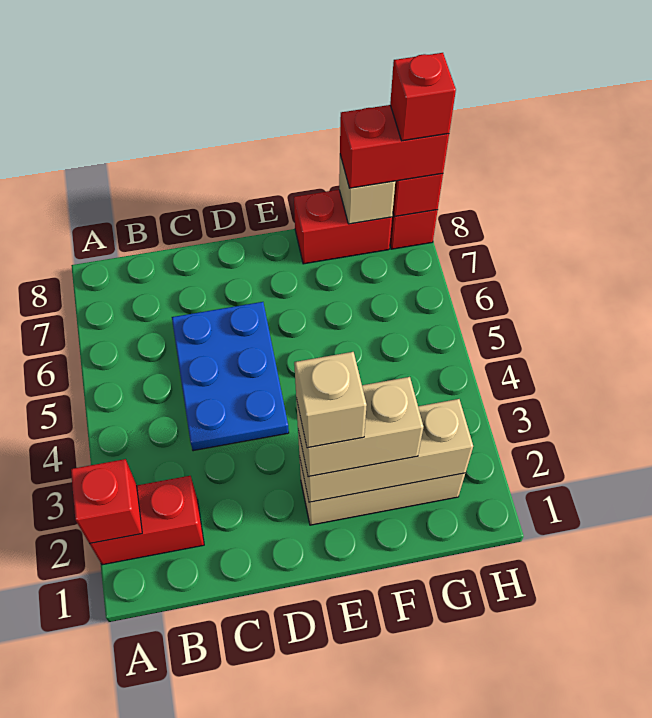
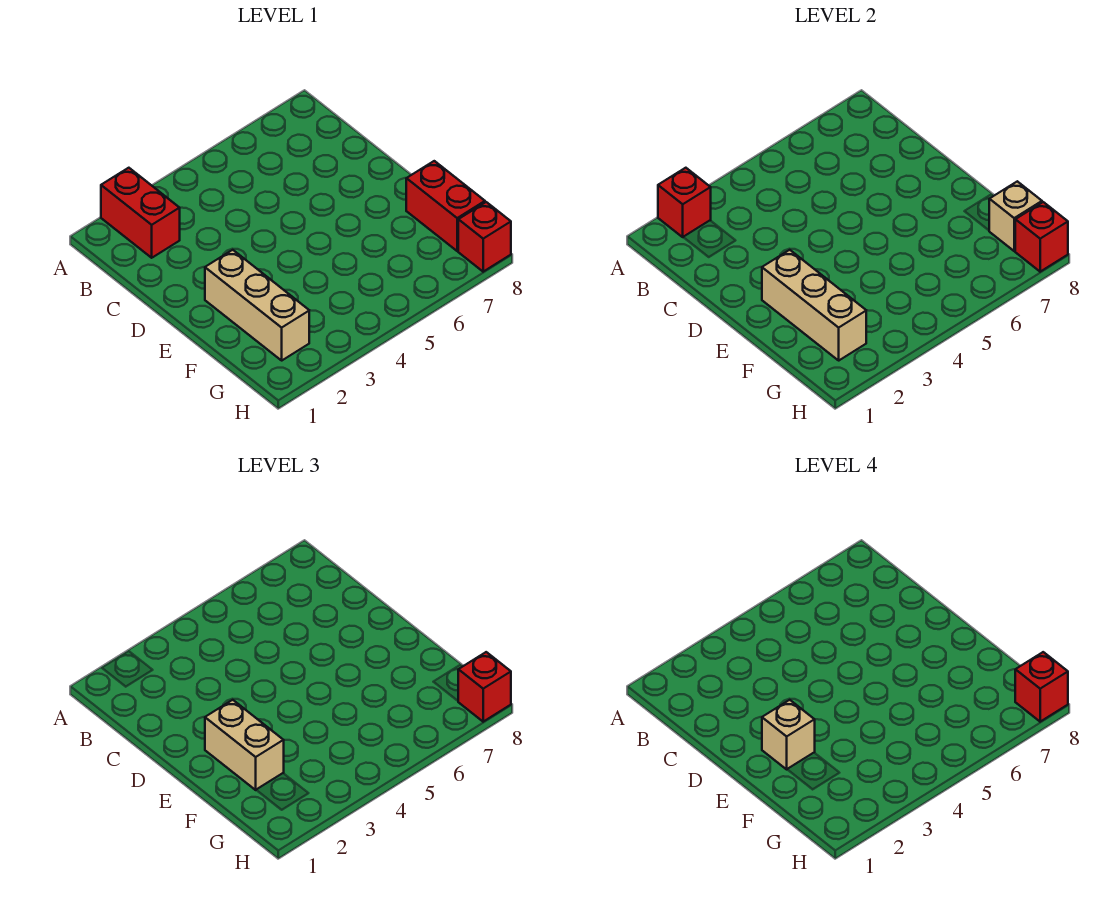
blue plate C4:D6 level 1 -> none
red brick G8:H8 level 3 -> red brick H8 level 3

